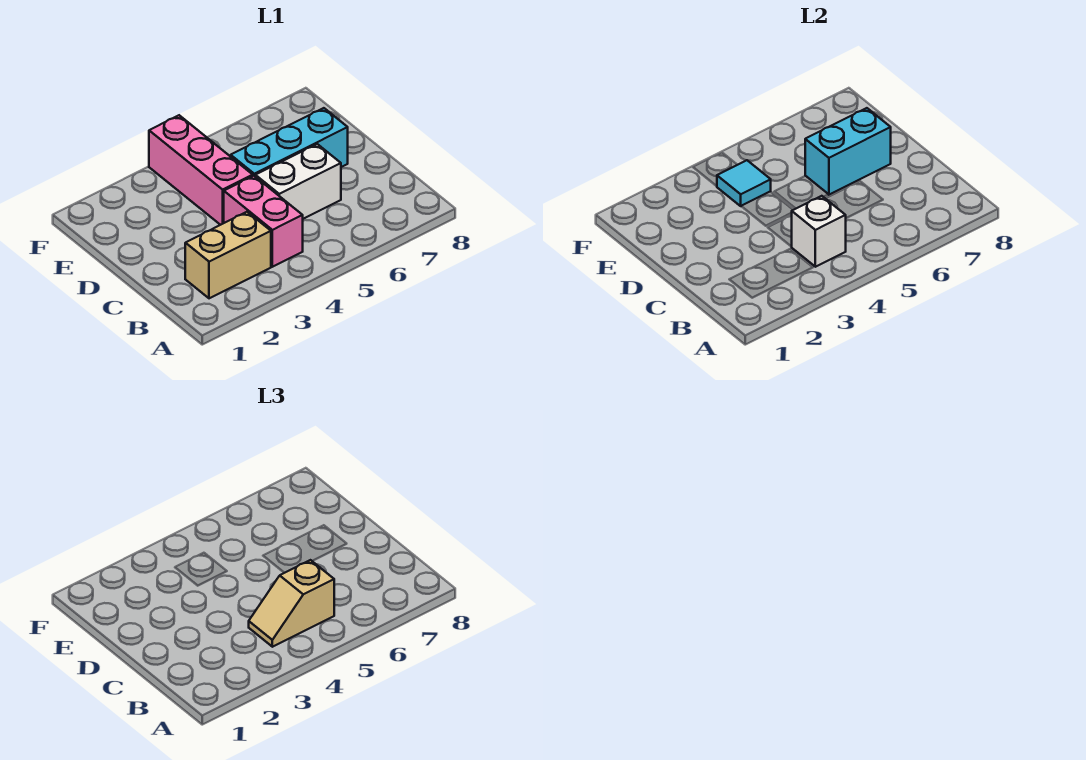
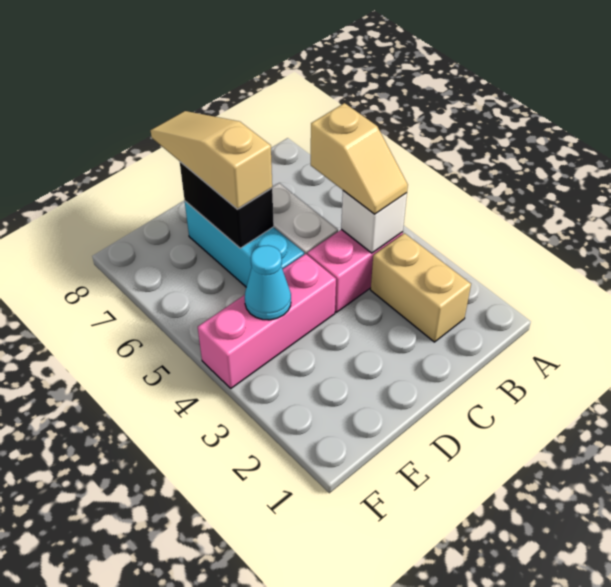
cyan brick D6:D7 level 2 -> black brick D6:D7 level 2
none -> tan slope D6:D8 level 3 top 6
cyan tile E4 level 2 -> cyan cone E4 level 2

